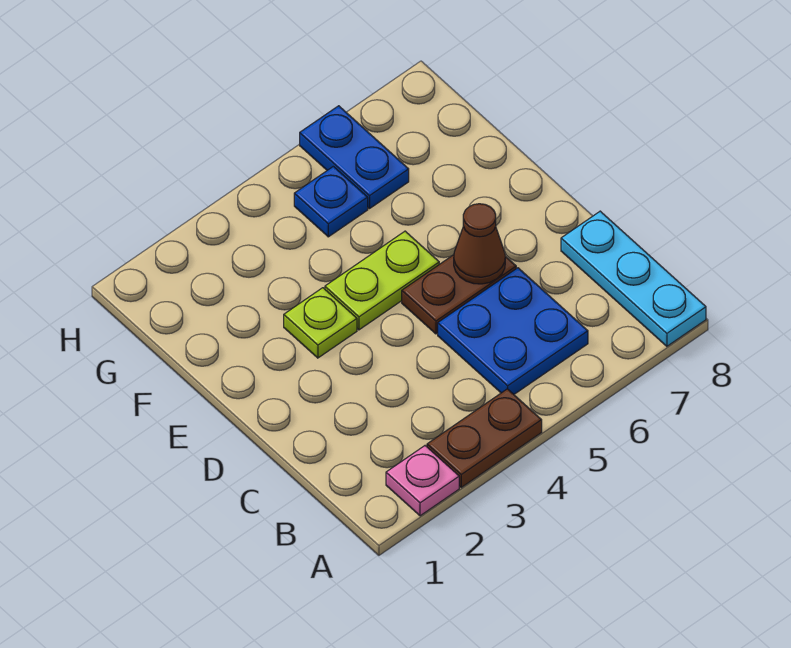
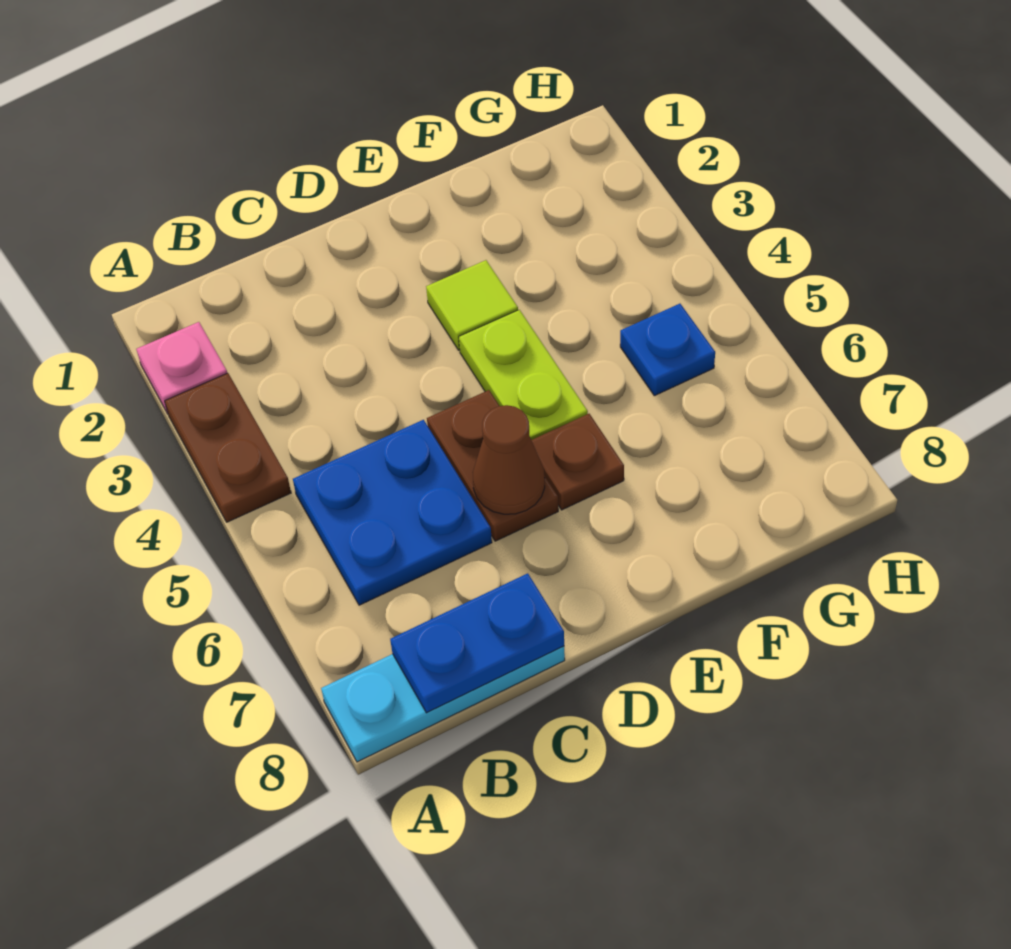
lime plate E3 level 1 -> lime tile E3 level 1
none -> brown plate E6 level 1
blue plate G6:H6 level 1 -> blue plate B8:C8 level 2

